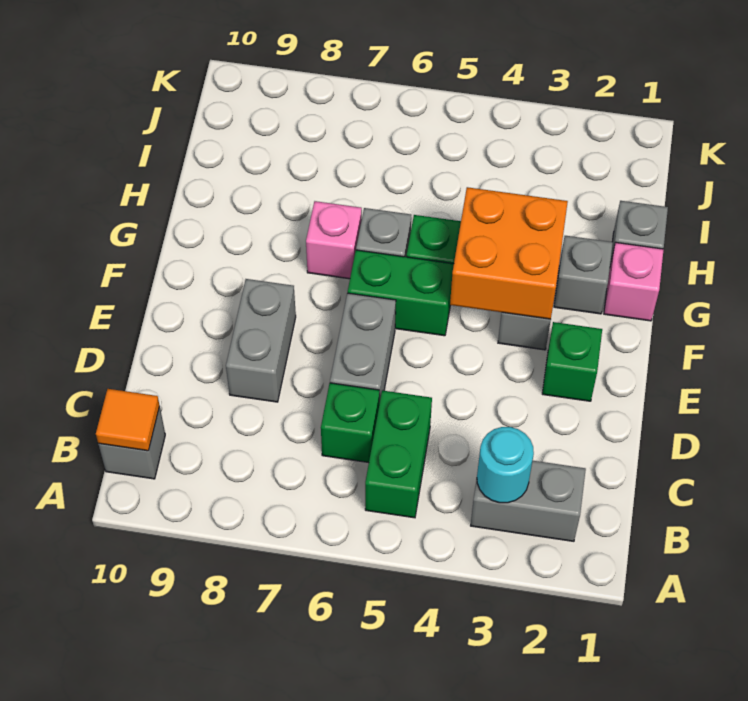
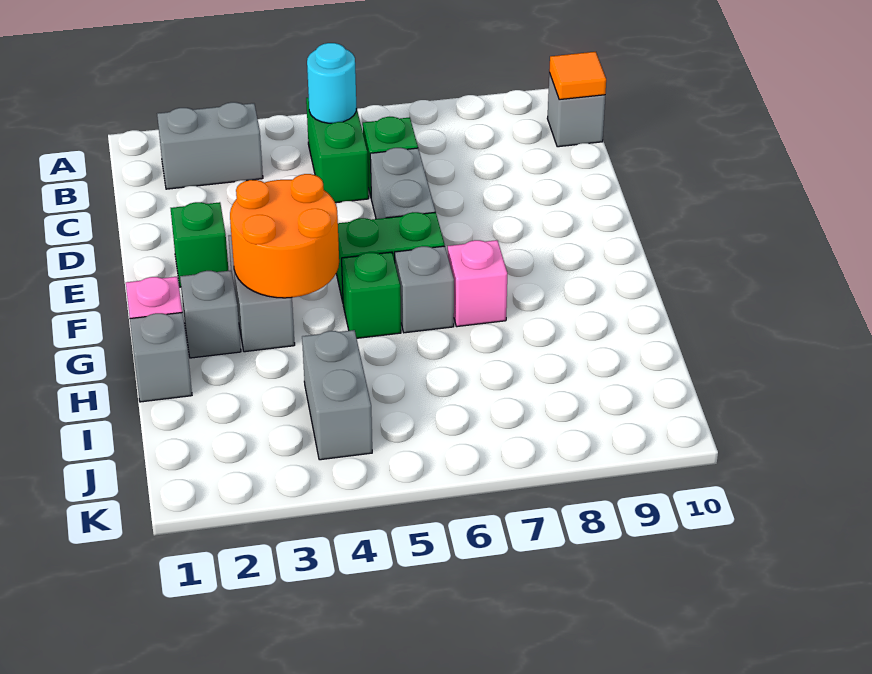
cyan round brick B3 level 2 -> cyan round brick B5 level 2
grey brick D8:E8 level 1 -> grey brick I4:J4 level 1
orange brick F3:G4 level 2 -> orange round brick F3:G4 level 2

